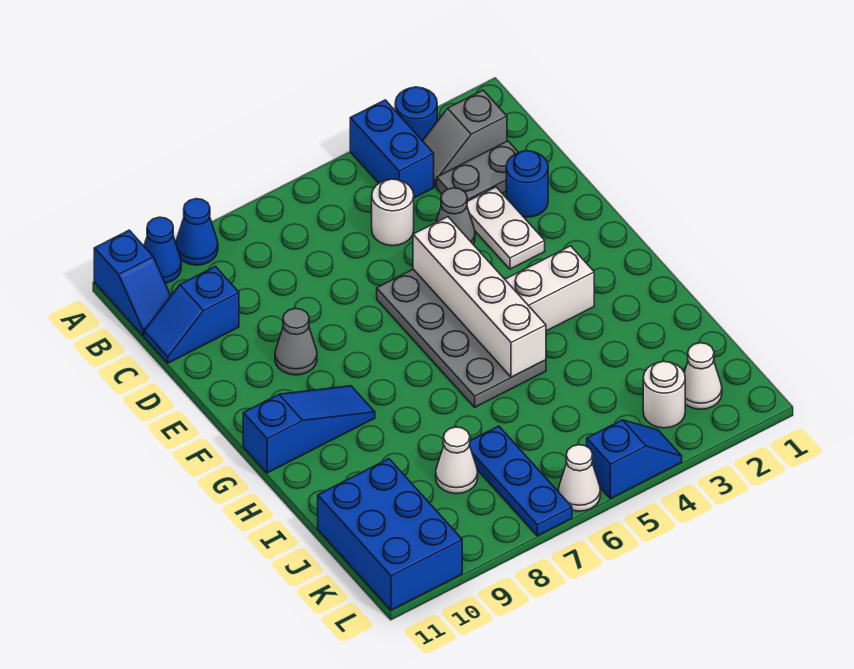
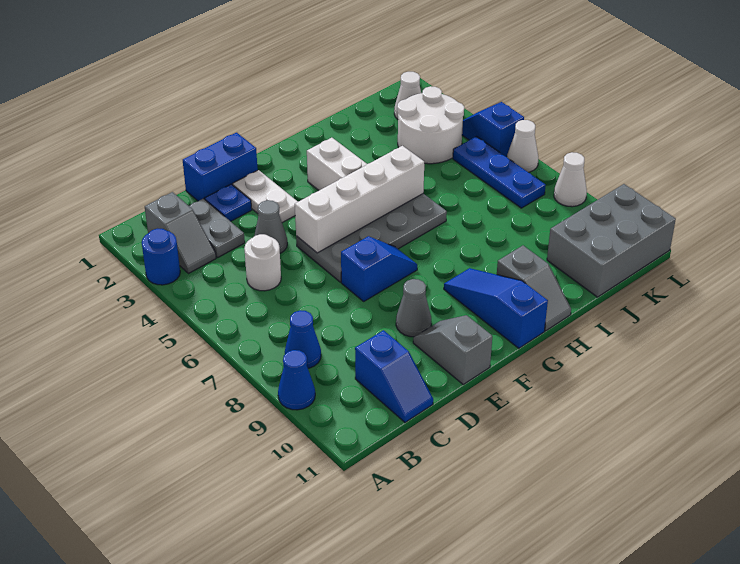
blue brick A4:B4 level 1 -> blue brick D1:E1 level 1
blue cone A10 level 1 -> blue cone B8 level 1
blue slope A11:B11 level 1 top A -> blue slope E7:F7 level 1 top E
blue round brick D2 level 1 -> blue plate D2 level 1
white plate D3:E3 level 1 -> white plate E2:E3 level 1
none -> grey slope E10:E11 level 1 top 11
none -> grey slope H10:H11 level 1 top 10
blue plate J7:L7 level 1 -> blue plate K5:K7 level 1
white cone J8 level 1 -> white cone L8 level 1
blue brick J10:L11 level 1 -> grey brick J10:L11 level 1
white round brick K3 level 1 -> white round brick J3:K4 level 1

